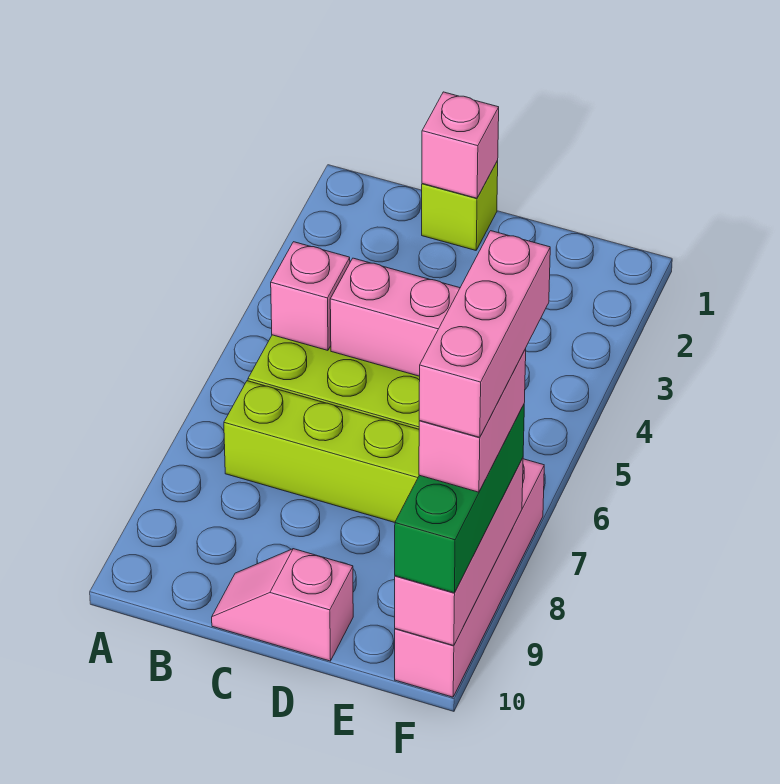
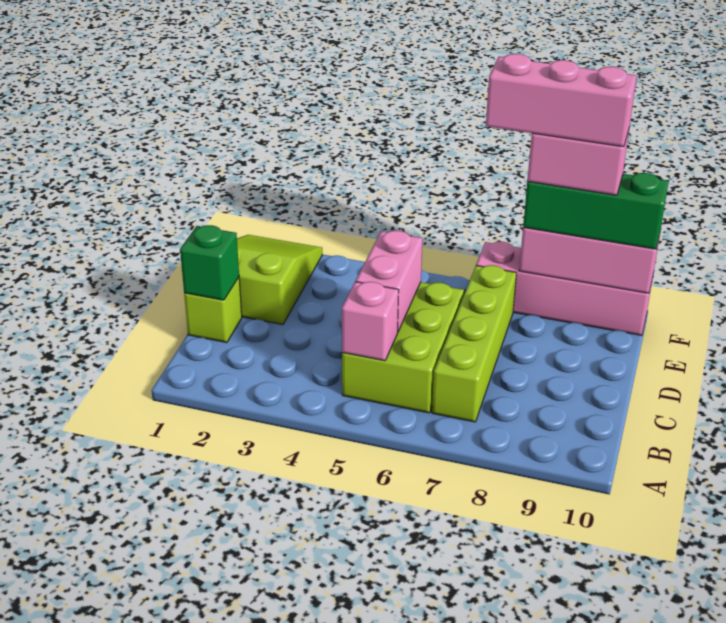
pink brick C1 level 2 -> green brick C1 level 2
pink slope C10:D10 level 1 top D -> none
none -> lime slope D1:F2 level 1 top D

